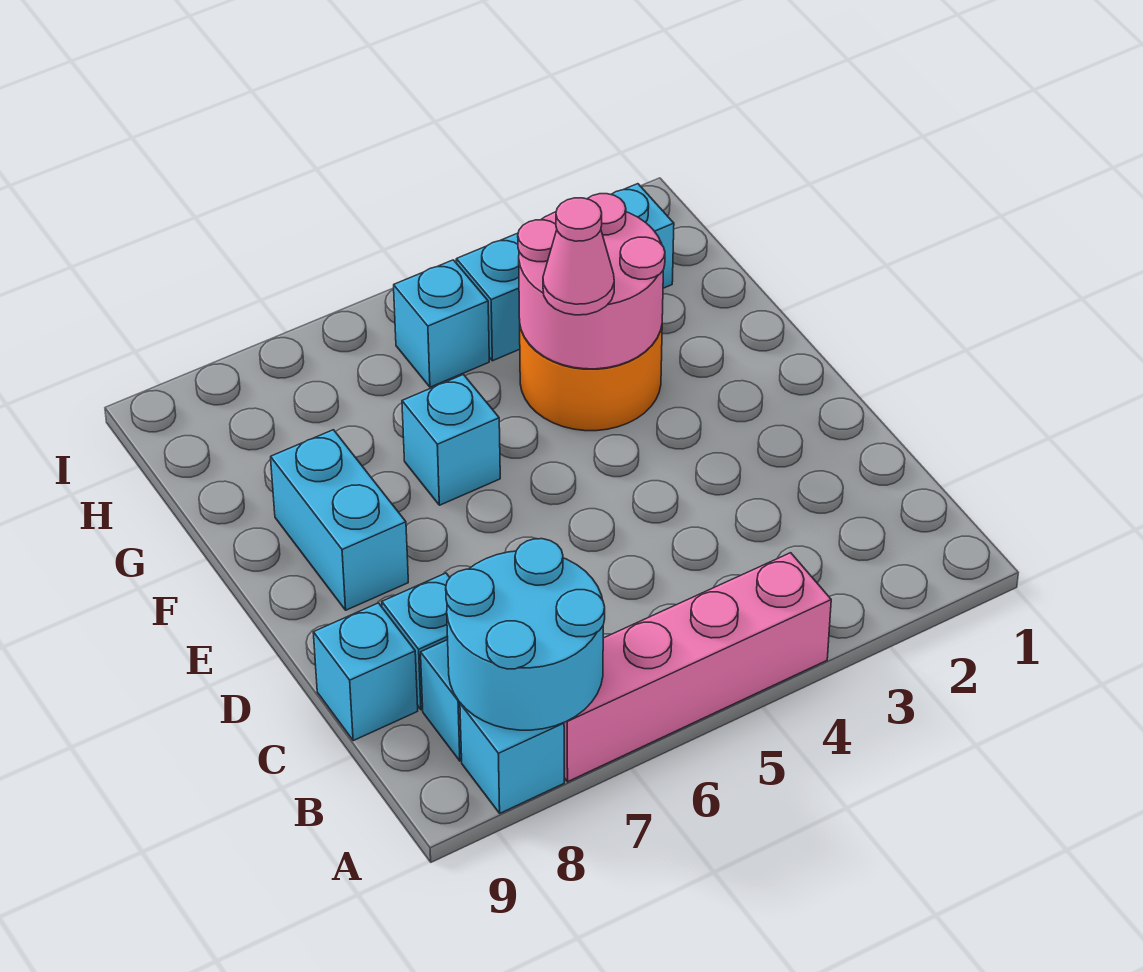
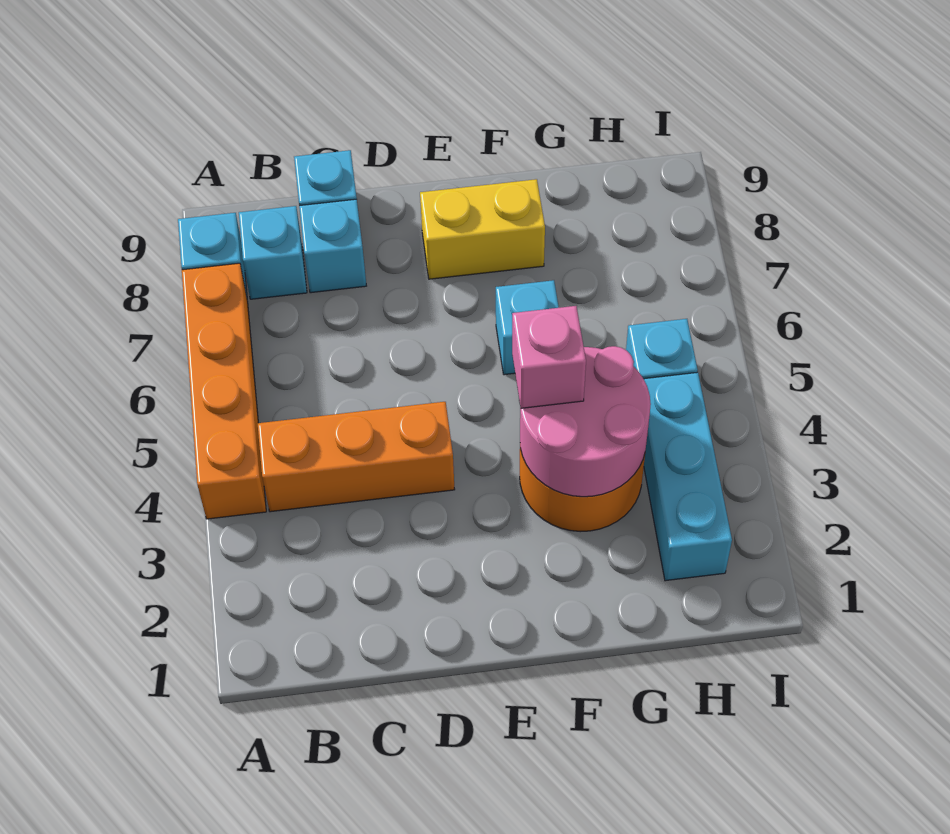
pink brick A4:A7 level 1 -> orange brick A4:A7 level 1
cyan round brick A7:B8 level 2 -> none
none -> orange brick B4:D4 level 1
cyan brick E8:F8 level 1 -> yellow brick E8:F8 level 1
pink cone F4 level 3 -> pink brick F4 level 3

